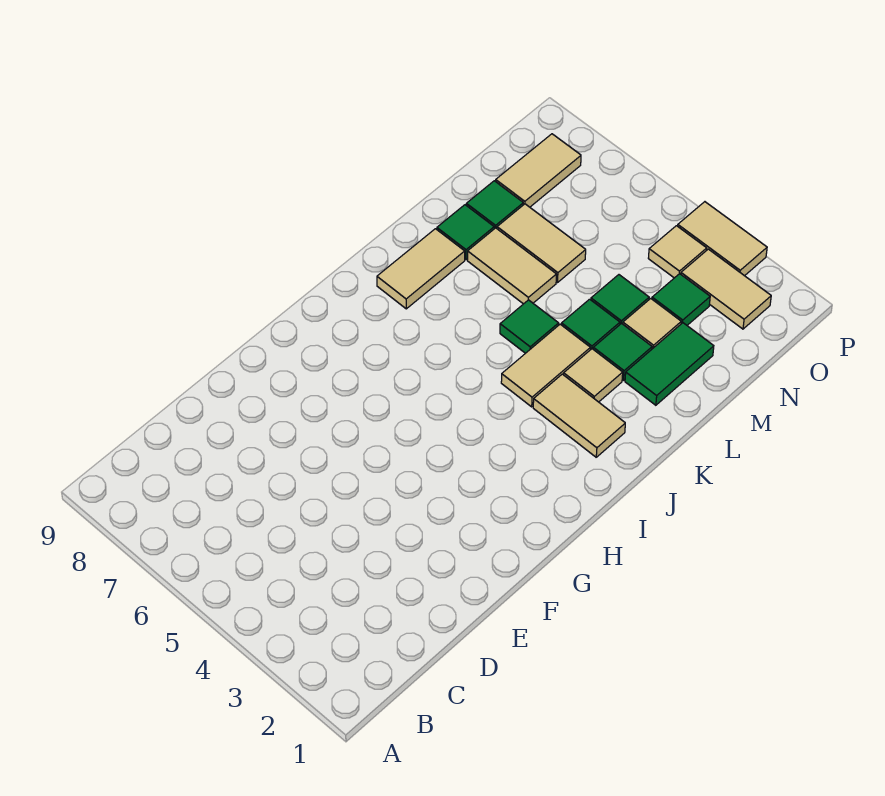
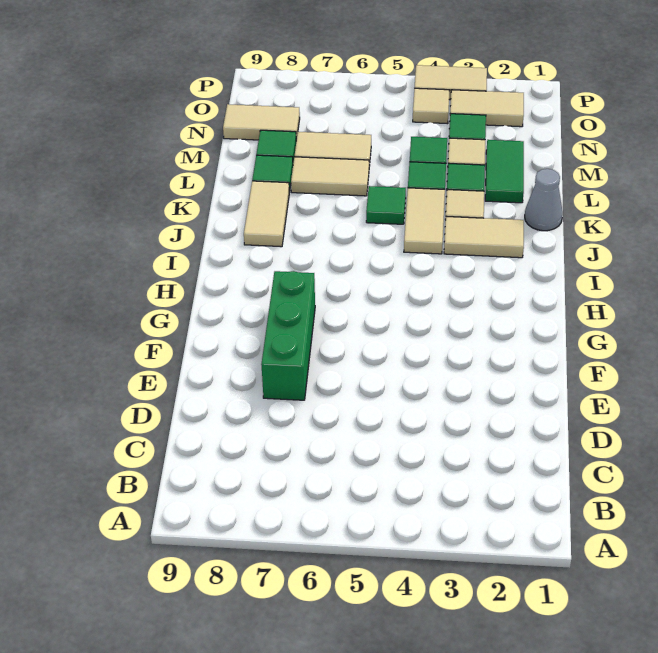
none -> green brick E7:G7 level 1
none -> grey cone K1 level 1
tan tile N8:O8 level 1 -> tan tile N8:N9 level 1

